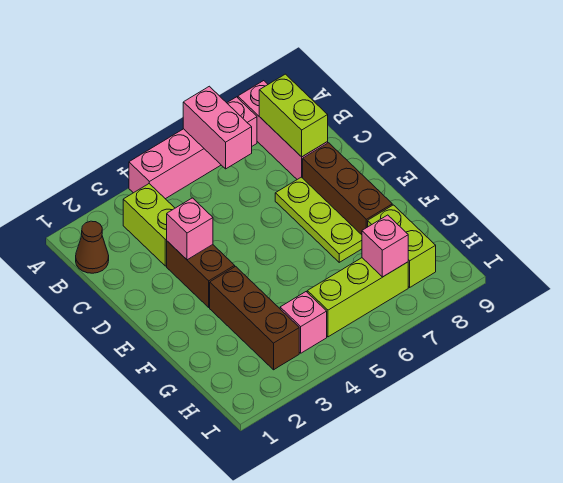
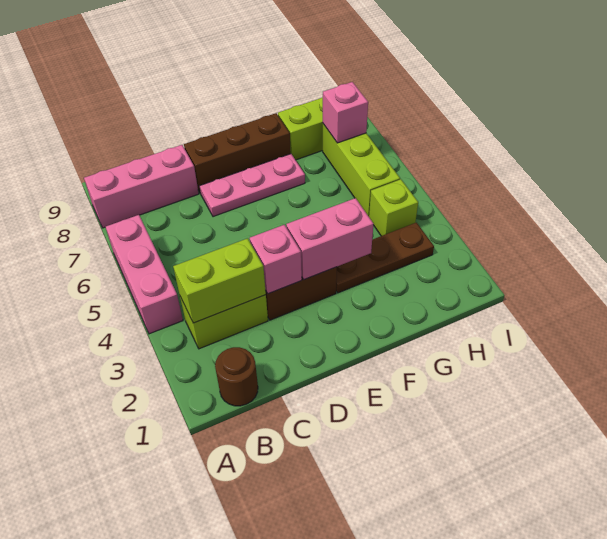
pink brick A4:A7 level 1 -> pink brick A4:A6 level 1
pink brick A6:B6 level 2 -> pink brick E3:F3 level 2
brown cone B1 level 1 -> brown round brick B1 level 1
lime brick B8:C8 level 2 -> lime brick B3:C3 level 2
lime plate D7:F7 level 1 -> pink plate D7:F7 level 1
brown brick F3:H3 level 1 -> brown plate F3:H3 level 1
pink brick H4 level 1 -> lime brick H4 level 1

